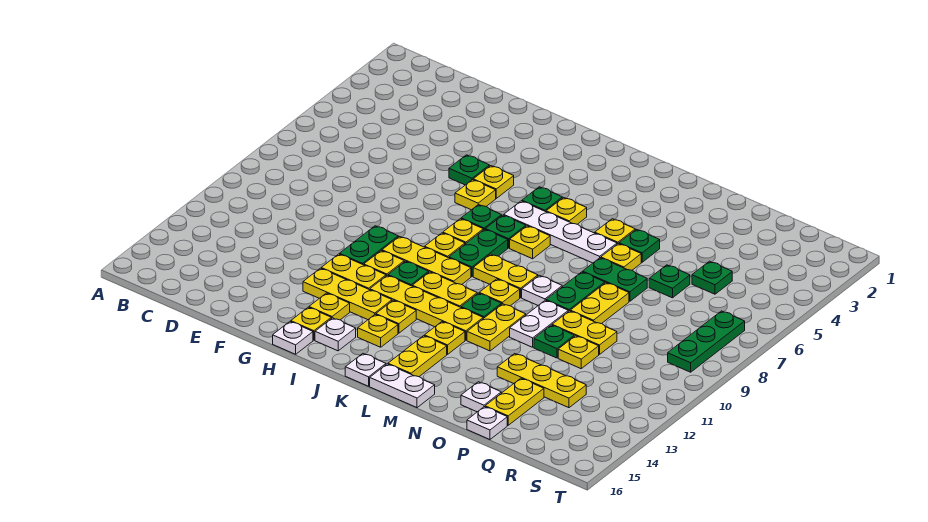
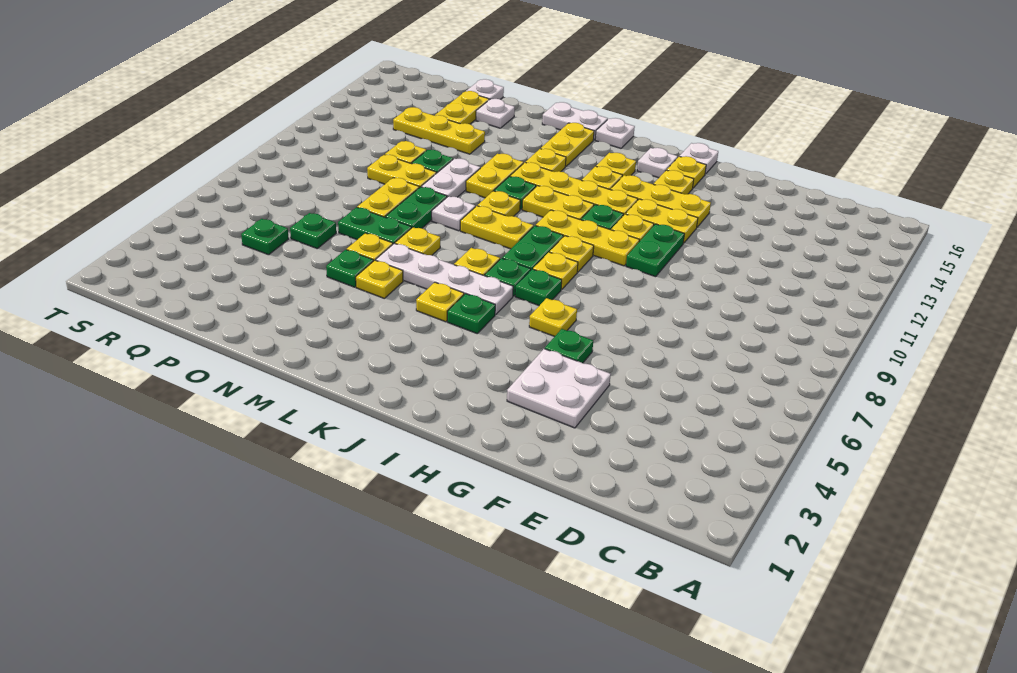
none -> white plate F3:G4 level 1
yellow plate H5 level 1 -> yellow plate M7 level 1
green plate S7:S9 level 1 -> none

